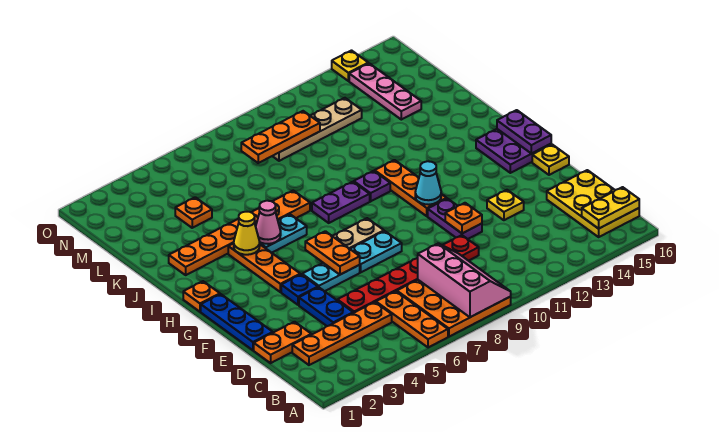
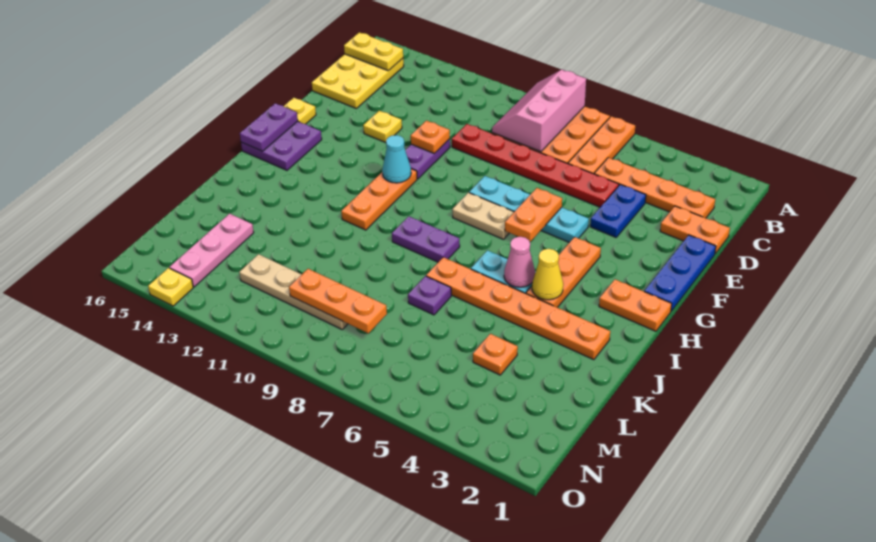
blue plate F4 level 1 -> none
orange plate H1 level 1 -> orange plate H1:H2 level 1
purple plate I10 level 1 -> purple plate K7 level 1

